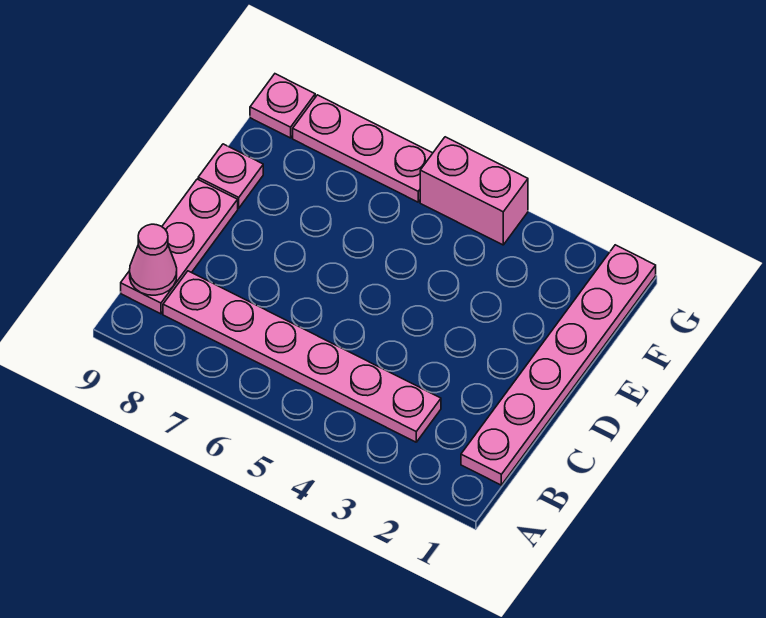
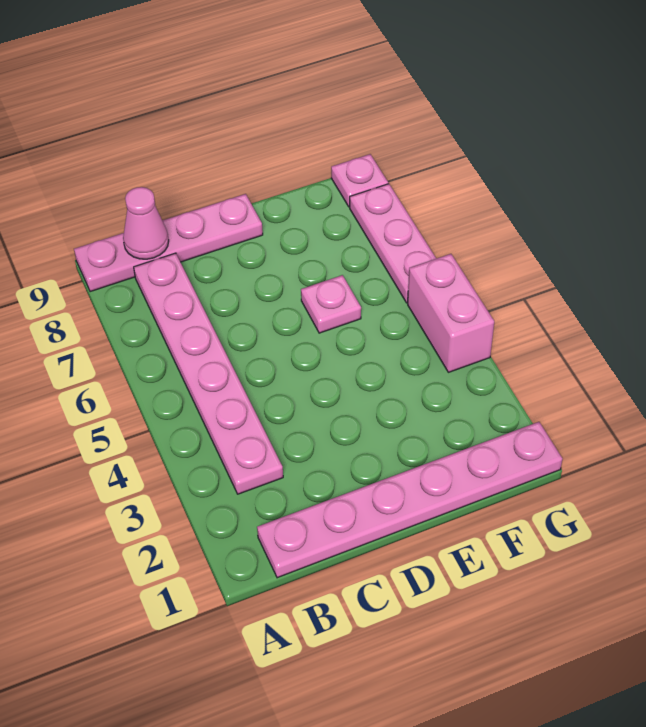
pink plate B9:D9 level 1 -> pink plate A9:D9 level 1
pink plate E9 level 1 -> pink plate E6 level 1

